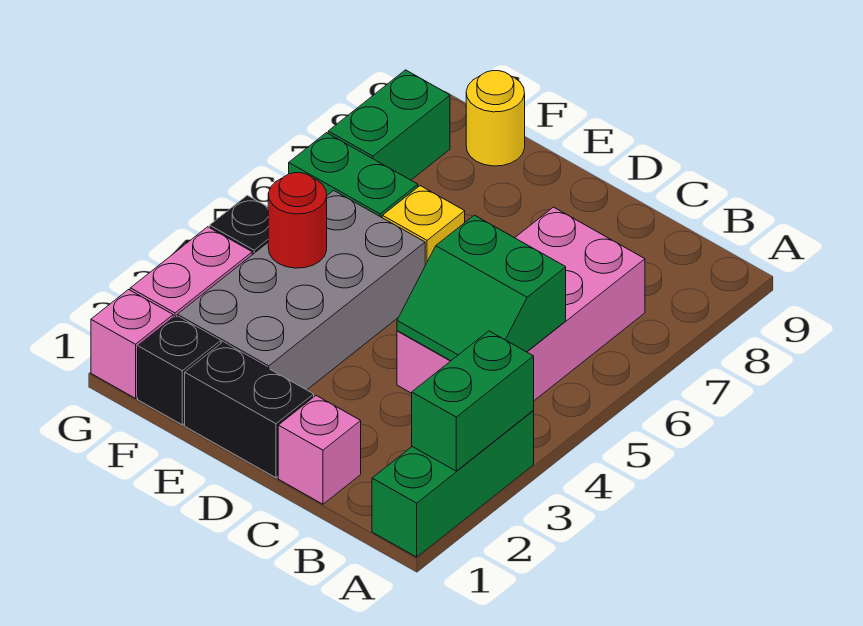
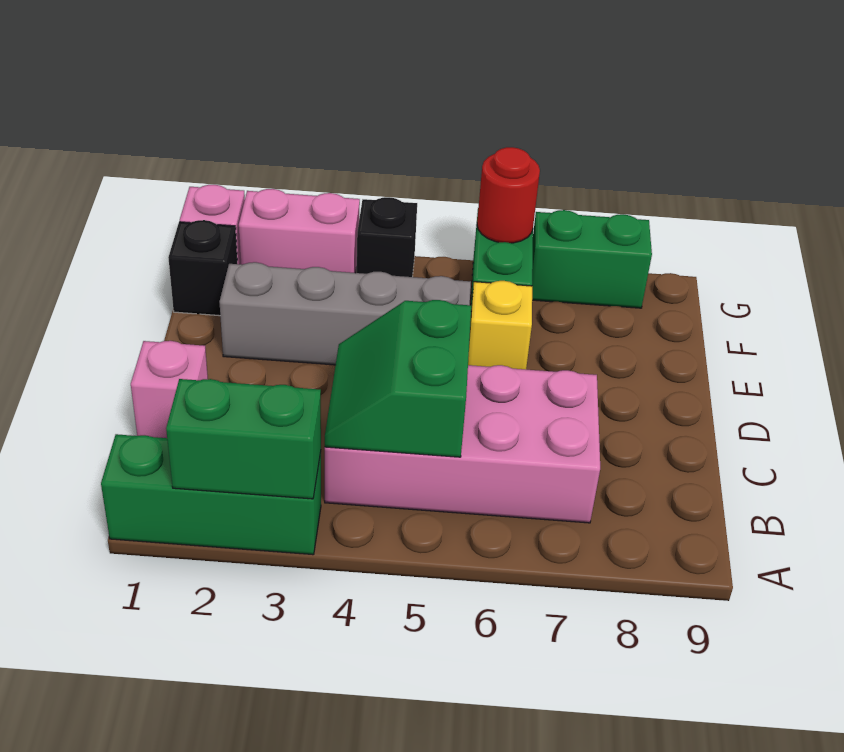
black brick D1:E1 level 1 -> none
grey brick E2:F5 level 1 -> grey brick E2:E5 level 1
red round brick F4 level 2 -> red round brick G6 level 2
yellow round brick F9 level 1 -> none

